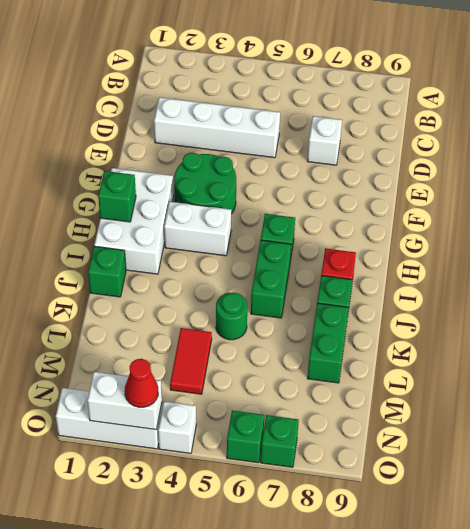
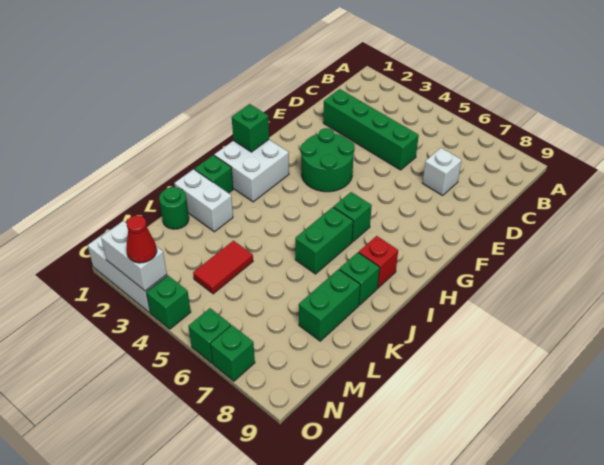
white brick D2:D5 level 1 -> green brick D2:D5 level 1
white brick G1:I2 level 1 -> white brick H1:I2 level 1
white brick H3:H4 level 1 -> white brick K1:K2 level 1
green round brick K5 level 1 -> green round brick L1 level 1
white brick O4 level 1 -> green brick O4 level 1

